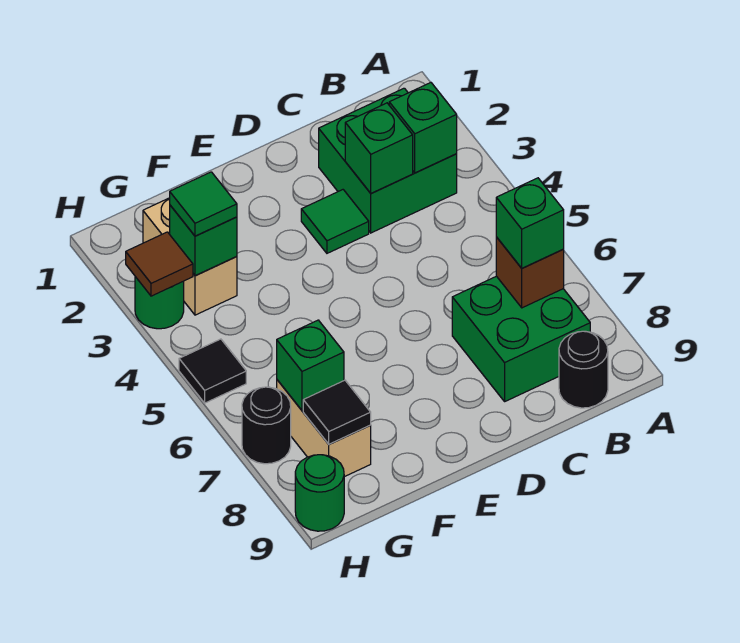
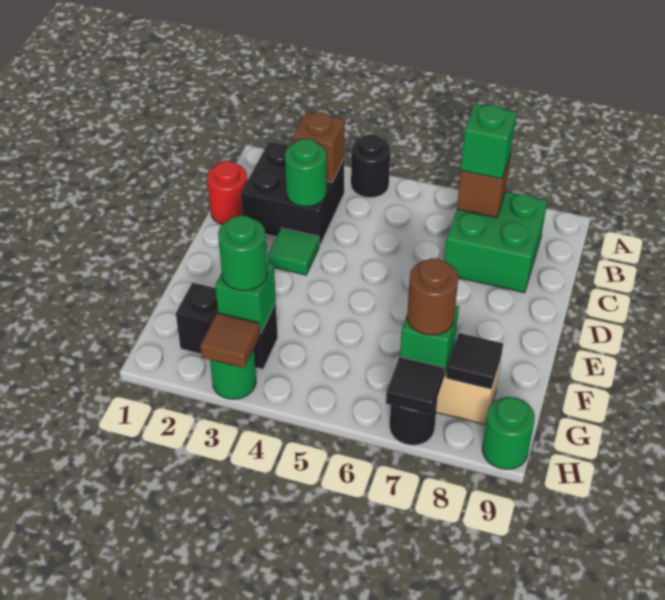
green brick B2:C3 level 1 -> black brick B2:C3 level 1
green brick B3 level 2 -> brown brick B3 level 2
black round brick B9 level 1 -> black round brick A4 level 1
none -> red round brick C1 level 1
green brick C3 level 2 -> green round brick C3 level 2
tan brick G2:G3 level 1 -> black brick G2:G3 level 1
green tile G3 level 3 -> green round brick G3 level 3
none -> brown round brick G7 level 3
black tile H5 level 1 -> black tile H7 level 2

